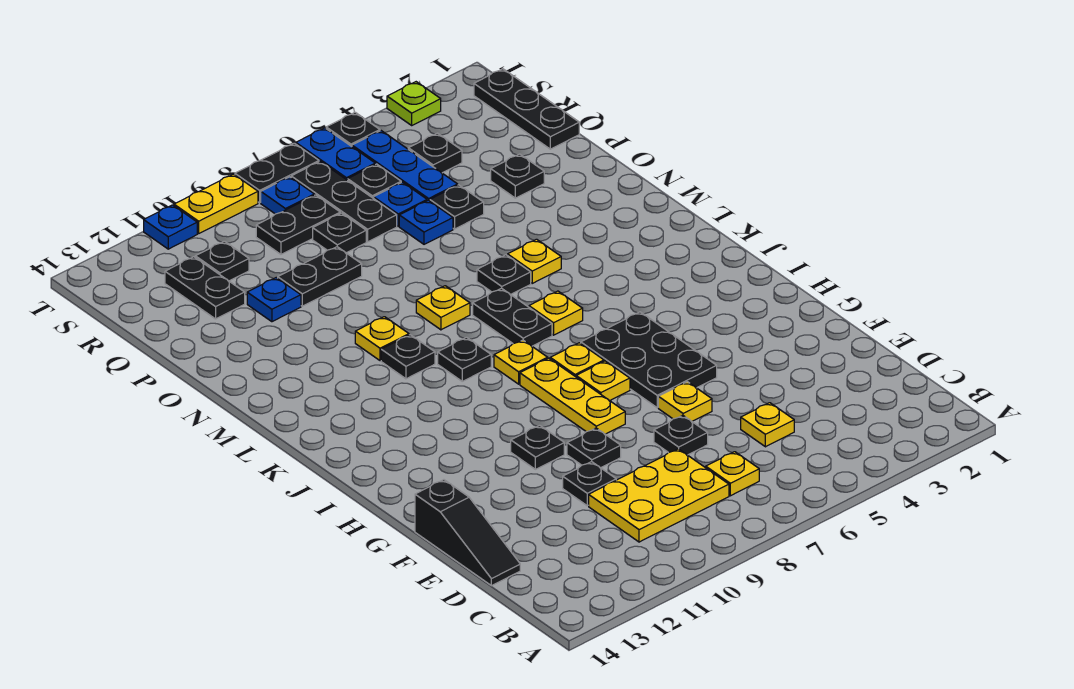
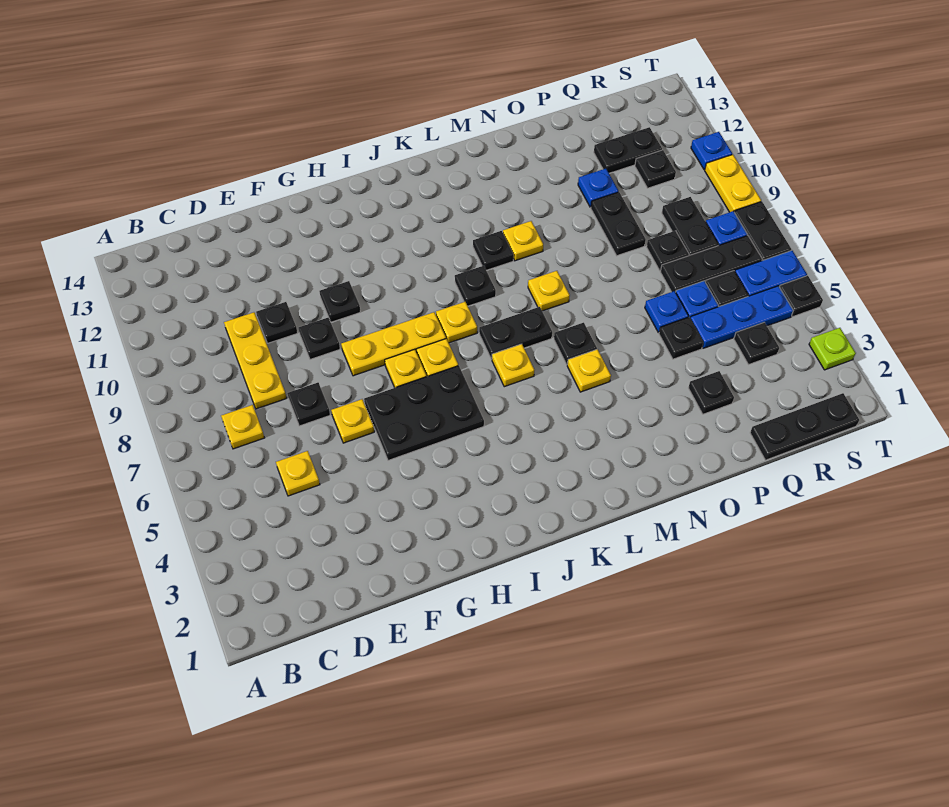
yellow plate C8:D10 level 1 -> yellow plate D8:D10 level 1
black slope D14:F14 level 1 top F -> none

